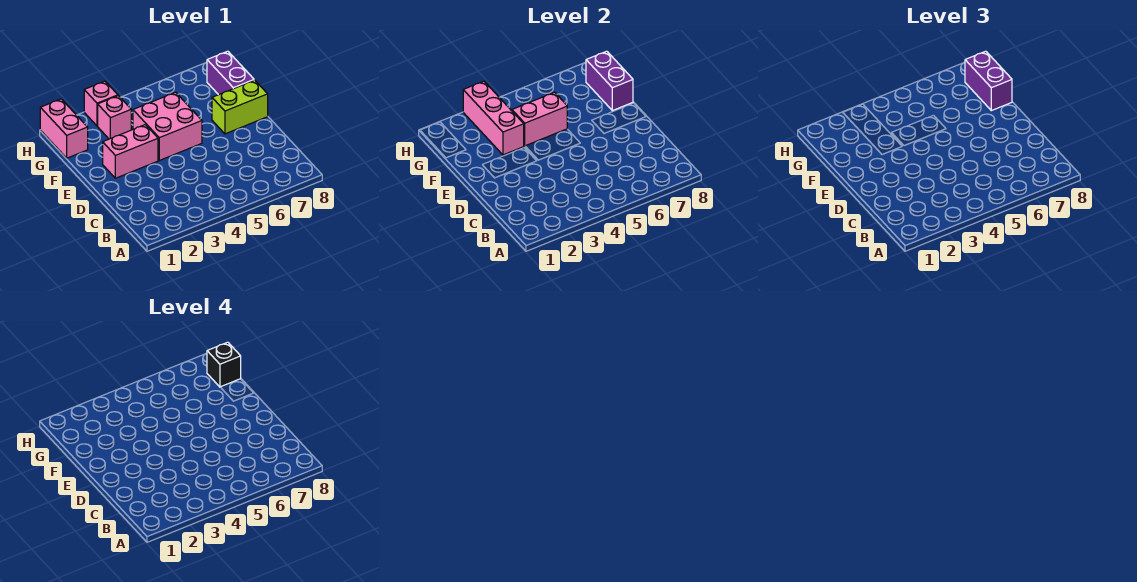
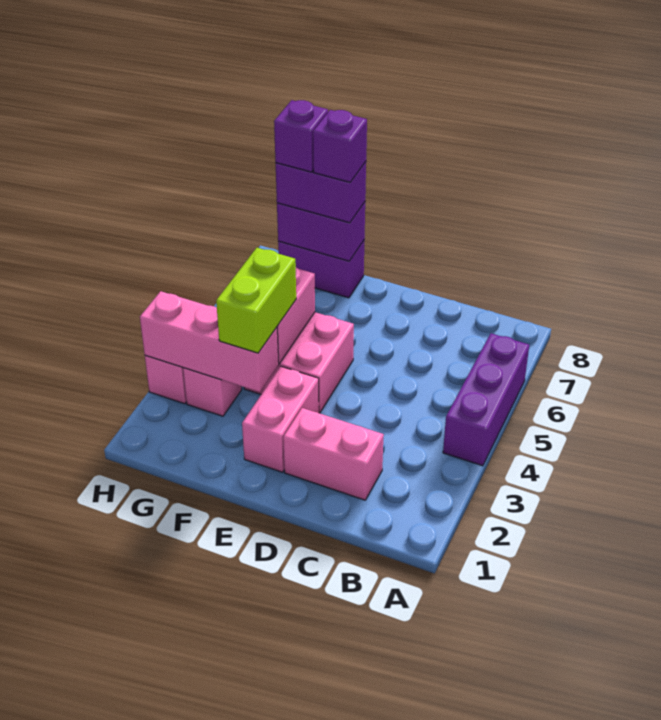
none -> purple brick A4:A6 level 1
lime brick E7:E8 level 1 -> lime brick F3:F4 level 3
none -> purple brick F8 level 4
pink brick G1:H1 level 1 -> pink brick C2:D2 level 1
black brick G8 level 4 -> purple brick G8 level 4

